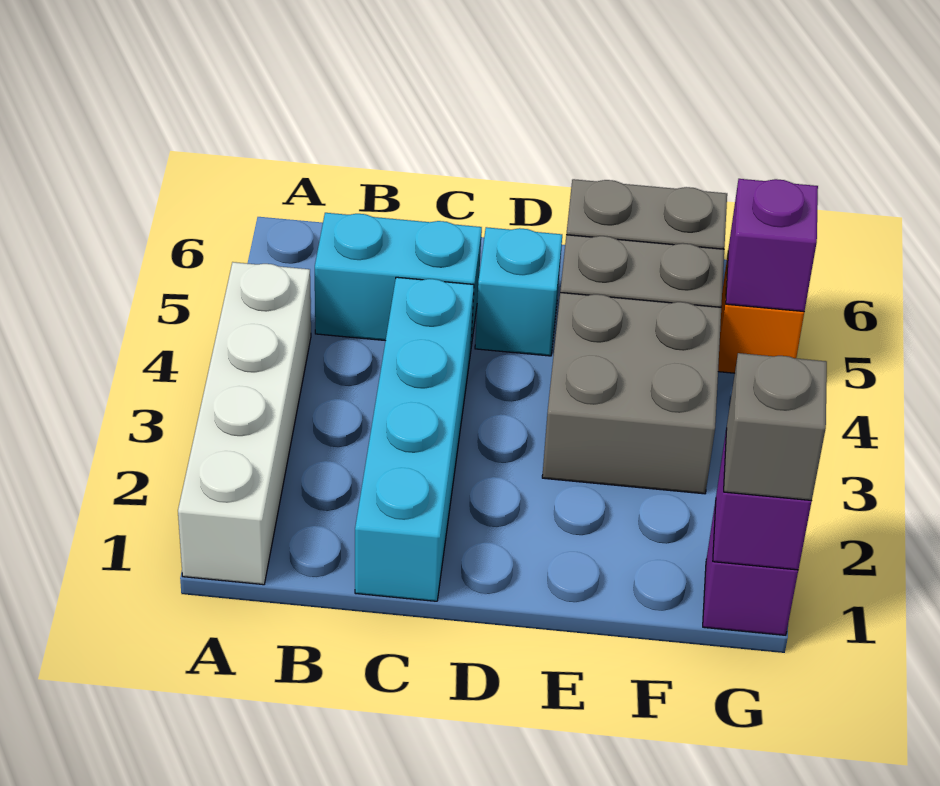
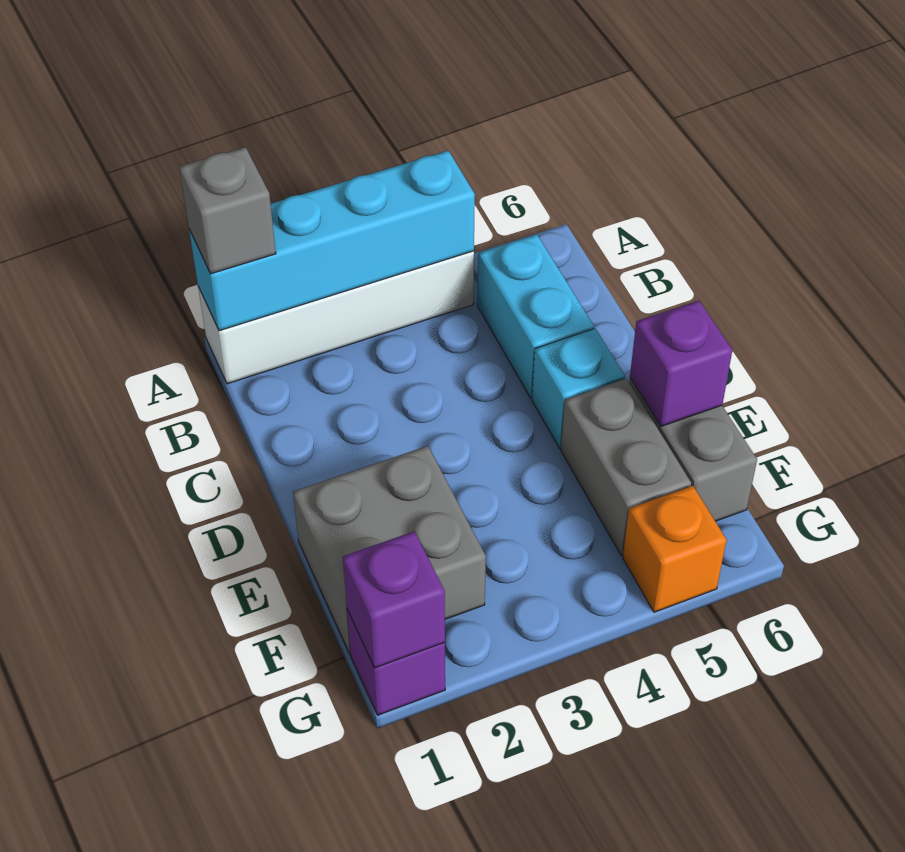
cyan brick C1:C4 level 1 -> cyan brick A1:A4 level 2
grey brick E3:F4 level 1 -> grey brick E1:F2 level 1
grey brick G1 level 3 -> grey brick A1 level 3
purple brick G5 level 2 -> purple brick E6 level 2

